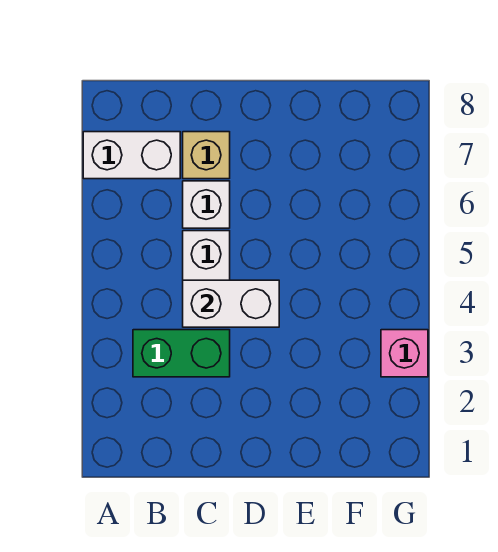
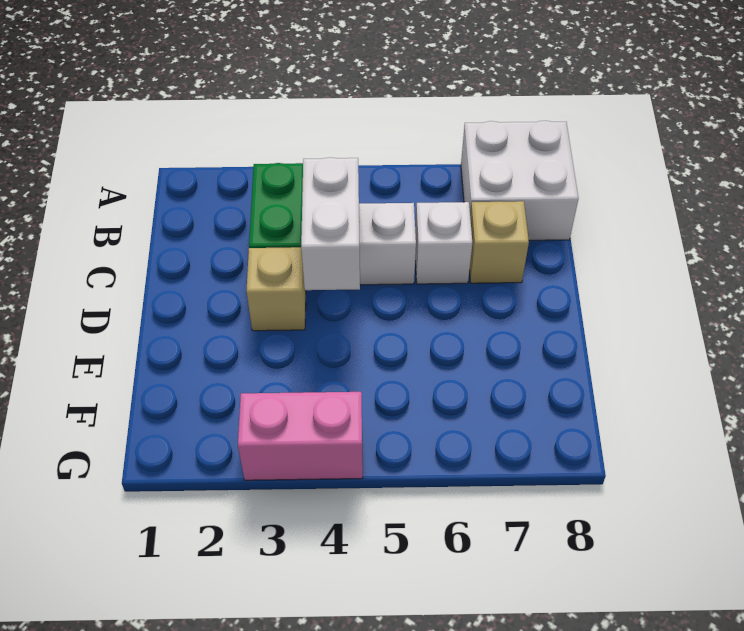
white brick A7:B7 level 1 -> white brick A7:B8 level 1
none -> tan brick D3 level 1
pink brick G3 level 1 -> pink brick G3:G4 level 1

